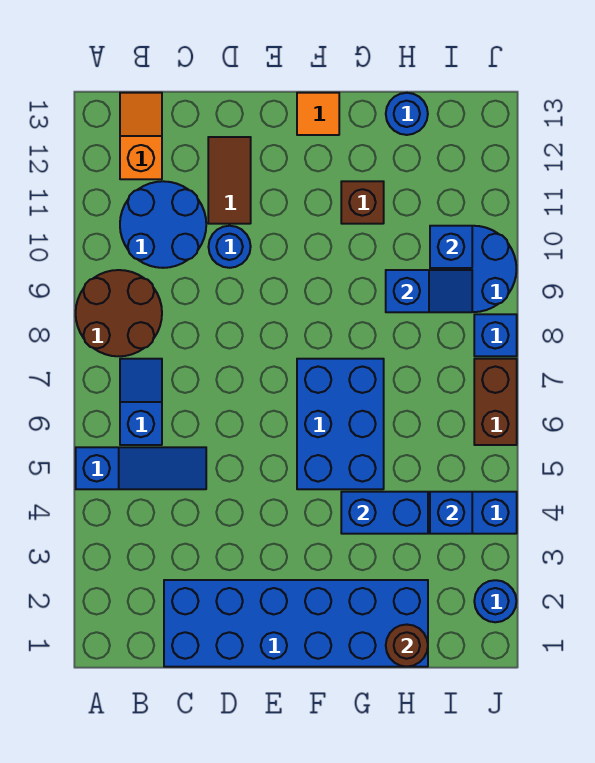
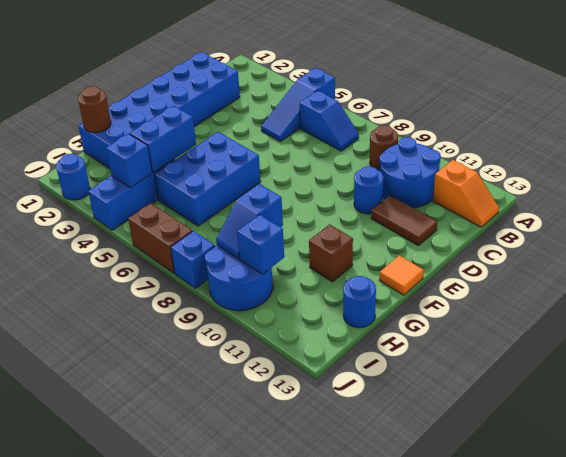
brown round brick A8:B9 level 1 -> brown round brick B9 level 1
blue brick F5:G7 level 1 -> blue brick F5:H6 level 1

